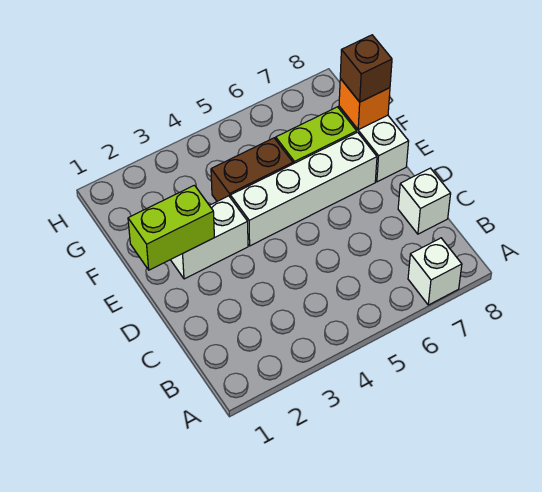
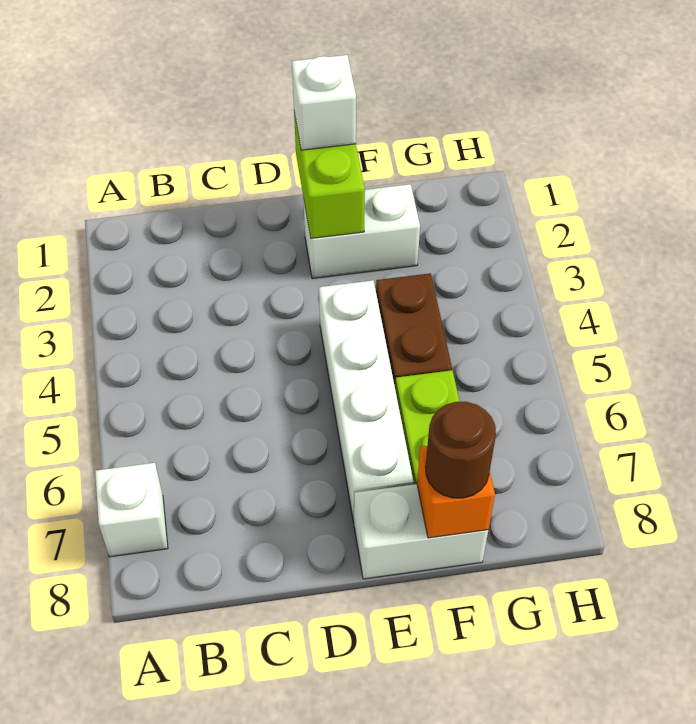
white brick C8 level 1 -> white brick E1 level 3
white brick E2:E3 level 1 -> white brick E2:F2 level 1
brown brick F8 level 3 -> brown round brick F8 level 3

